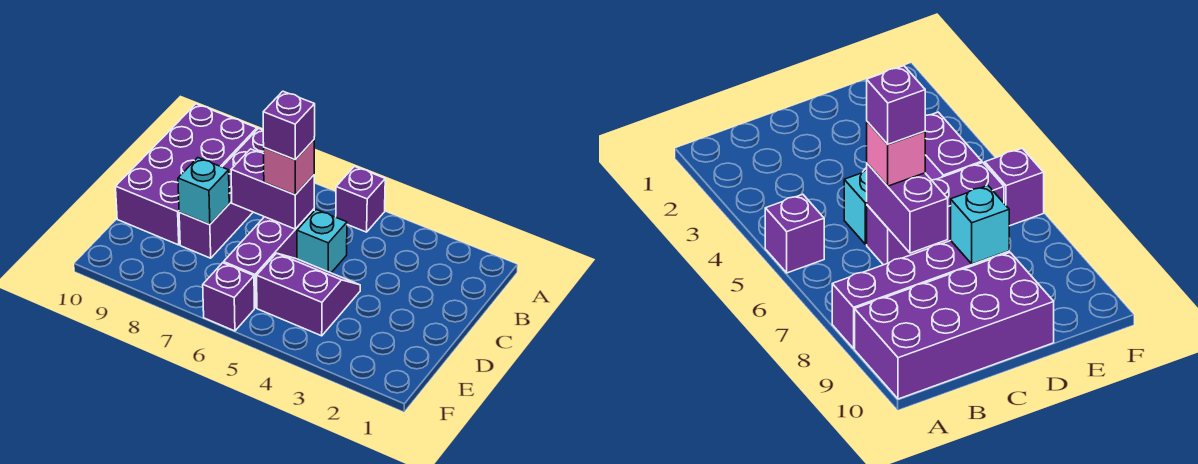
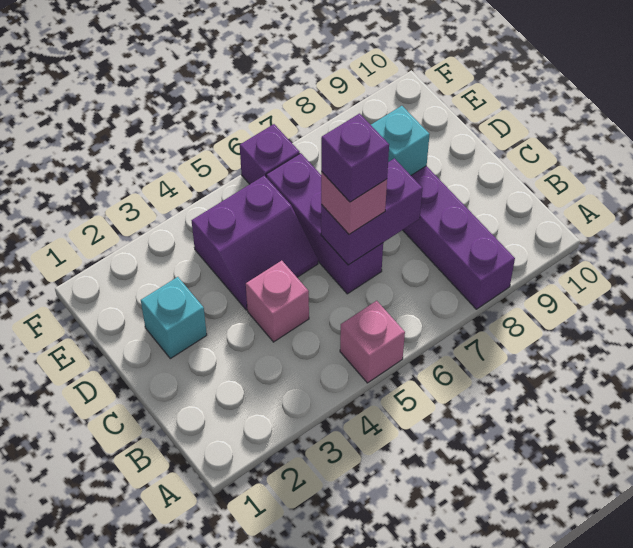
purple brick A5 level 1 -> pink brick A5 level 1
purple brick A9:D10 level 1 -> none
none -> pink brick C4 level 1
cyan brick C5 level 1 -> cyan brick D2 level 1

